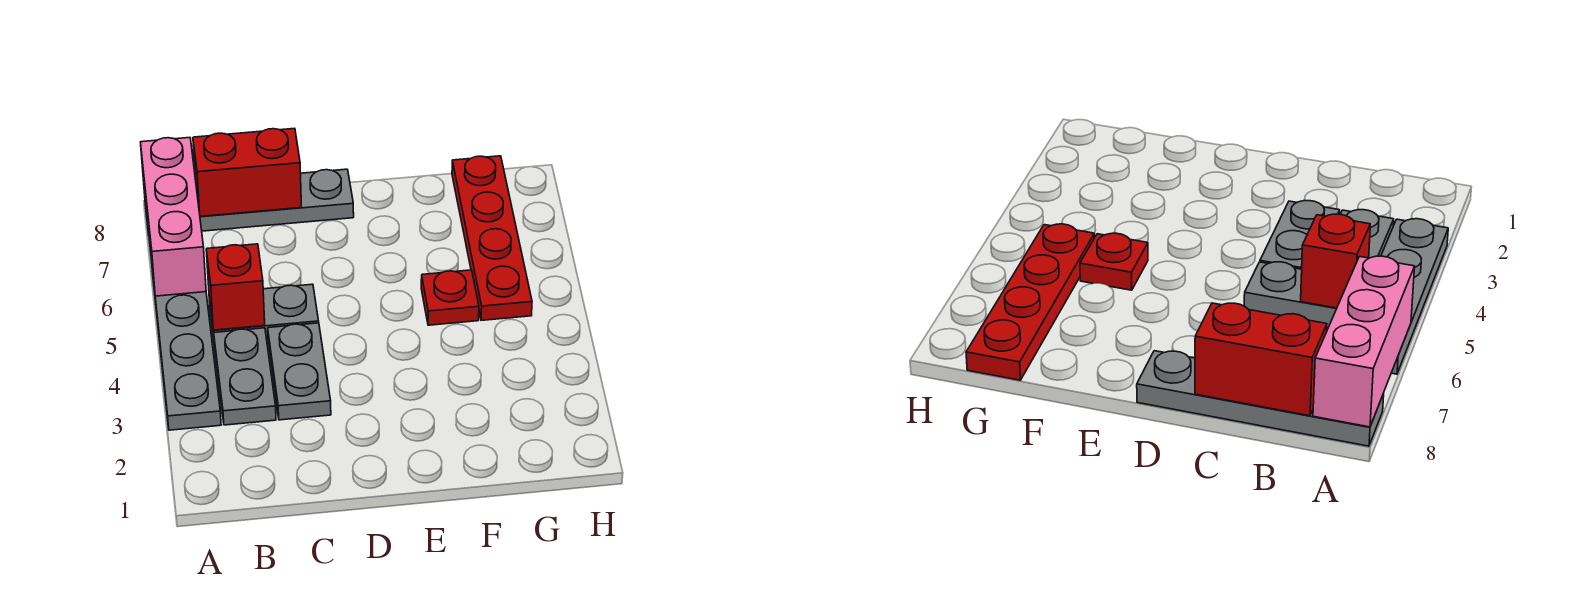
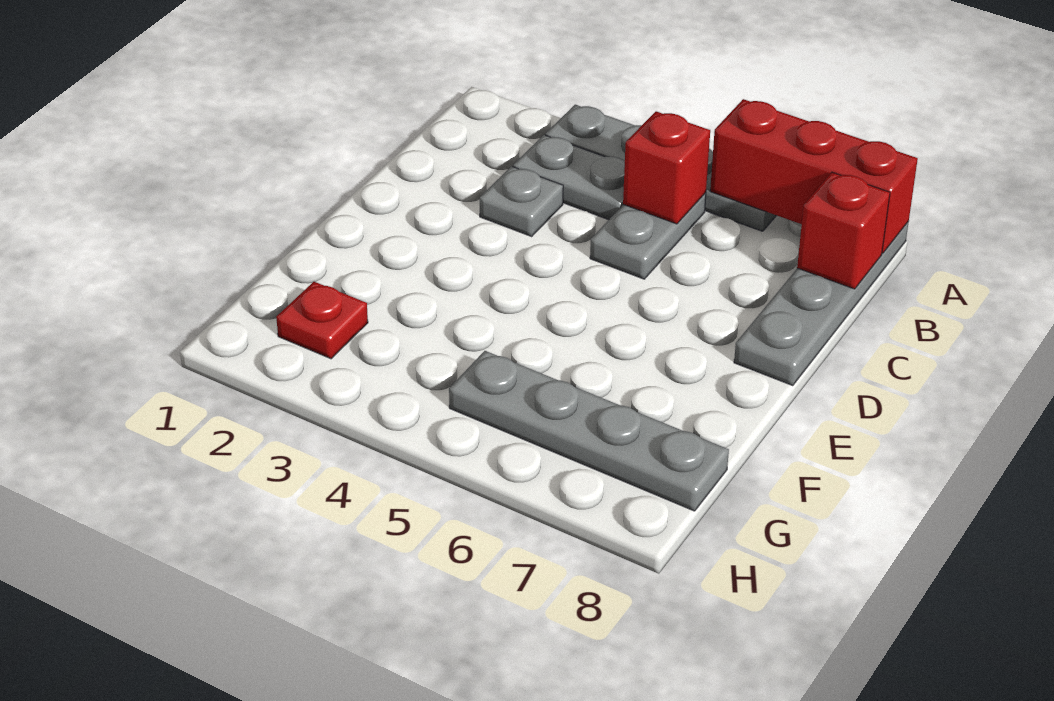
pink brick A6:A8 level 2 -> red brick A6:A8 level 2
red brick B8:C8 level 2 -> red brick B8 level 2
grey plate C3:C4 level 1 -> grey plate C3 level 1
red plate F5 level 1 -> red plate G2 level 1
red plate G5:G8 level 1 -> grey plate G5:G8 level 1

